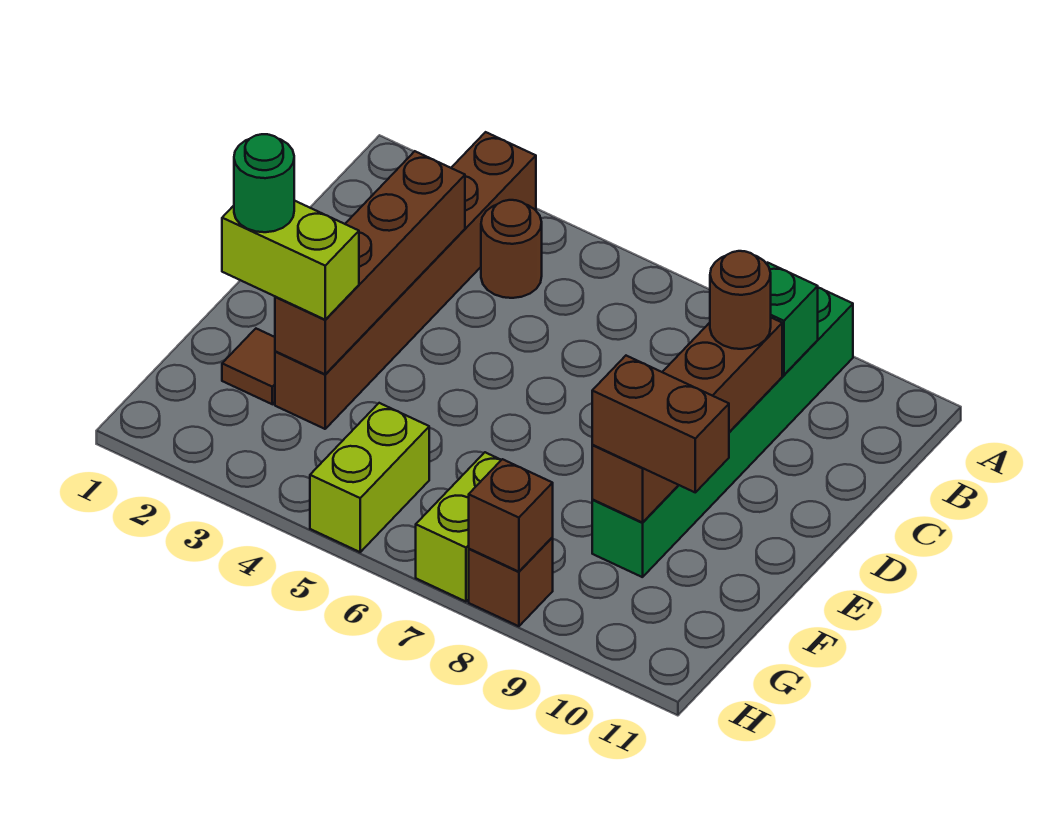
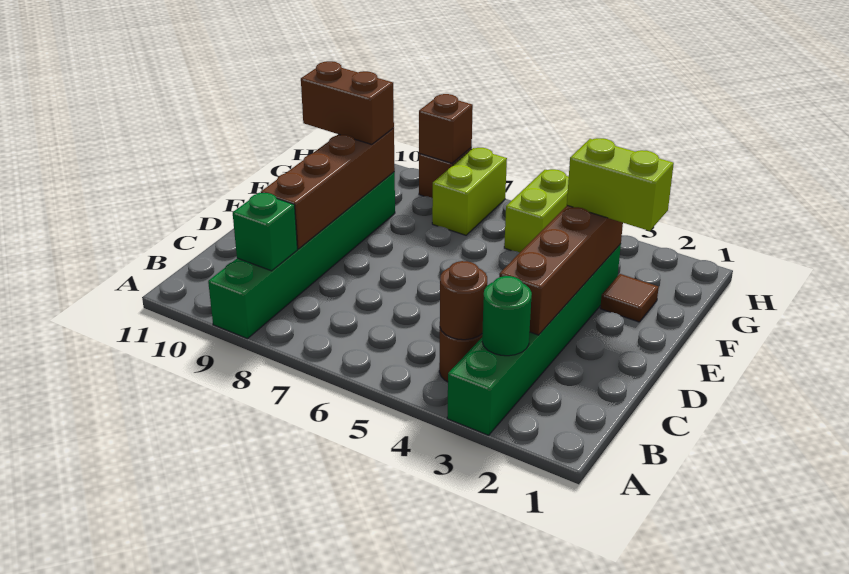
brown brick A3:F3 level 1 -> green brick A3:F3 level 1
brown round brick C9 level 3 -> brown round brick B4 level 2
green round brick F2 level 4 -> green round brick B3 level 2

